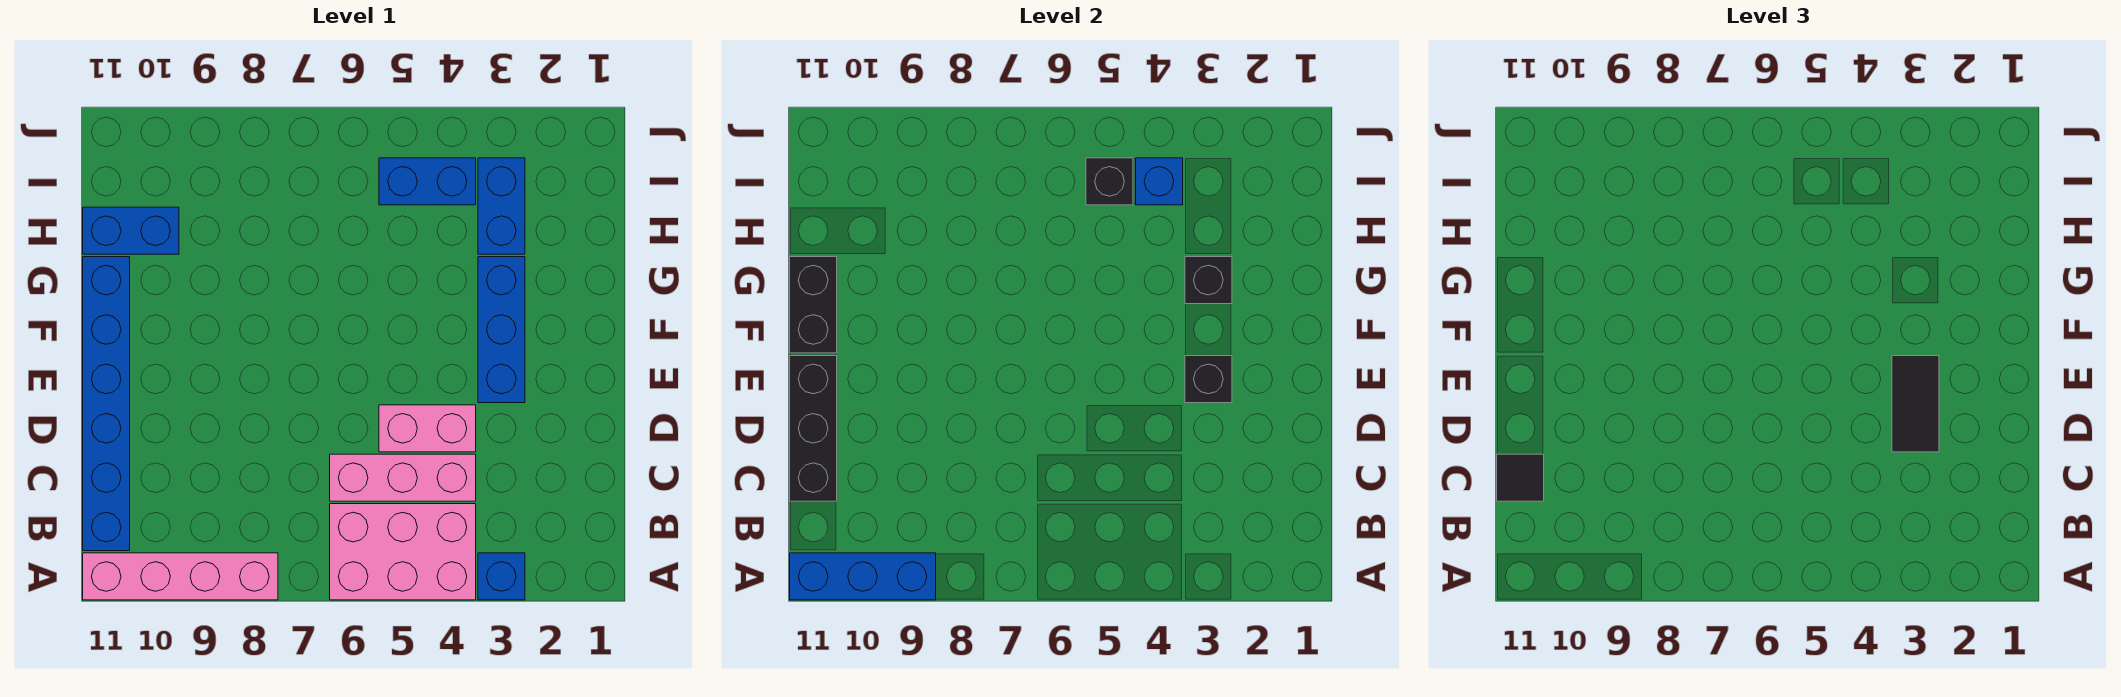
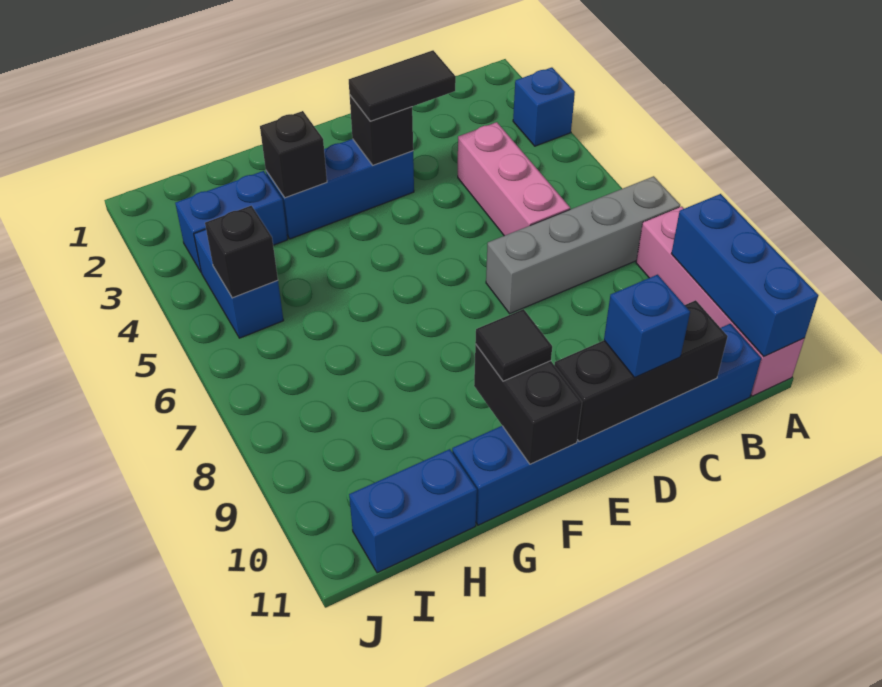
pink brick A4:B6 level 1 -> none
none -> grey brick A7:D7 level 1
black tile C11 level 3 -> black tile F10 level 3
pink brick D4:D5 level 1 -> none
black brick F11:G11 level 2 -> black brick F10:F11 level 2
blue brick H10:H11 level 1 -> blue brick H11:I11 level 1
blue brick I4 level 2 -> blue brick D11 level 3

